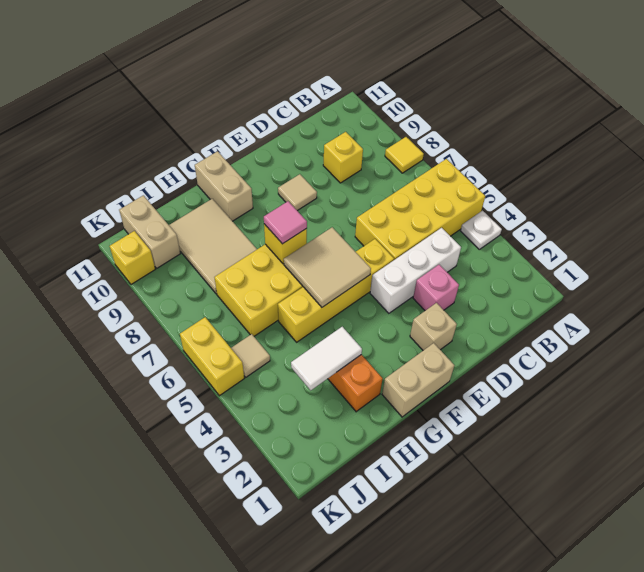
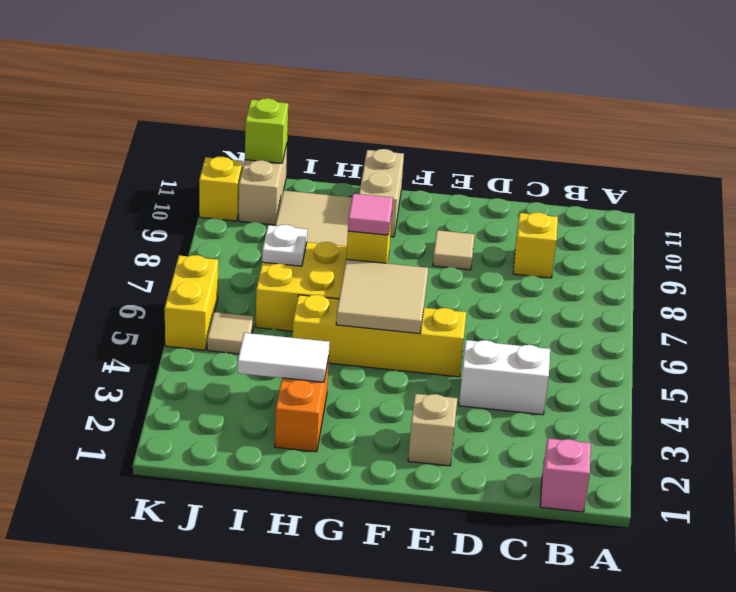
white plate A4 level 1 -> white plate I7 level 2
yellow brick A5:D6 level 1 -> none
yellow tile A8 level 1 -> none
white brick C4:E4 level 1 -> white brick C4:D4 level 1
pink brick D3 level 1 -> pink brick B1 level 1
tan brick F1:G1 level 1 -> none
none -> lime brick J11 level 2

